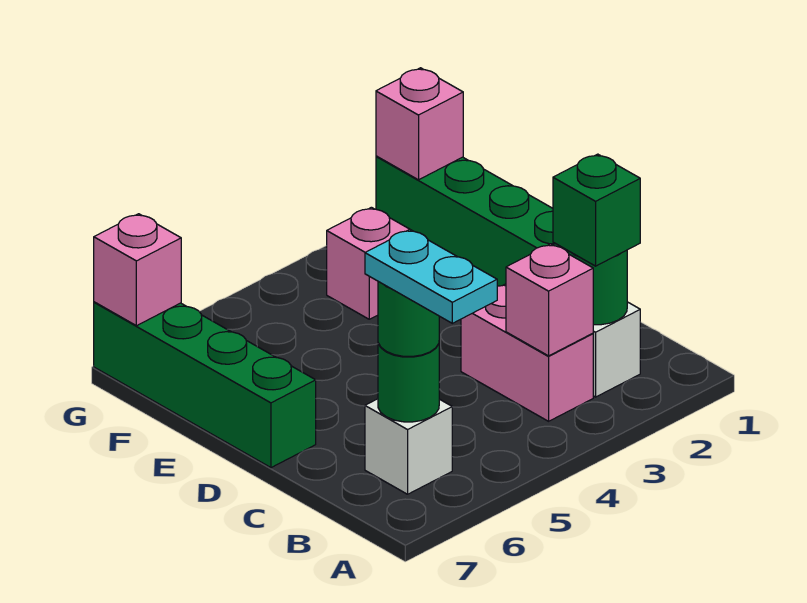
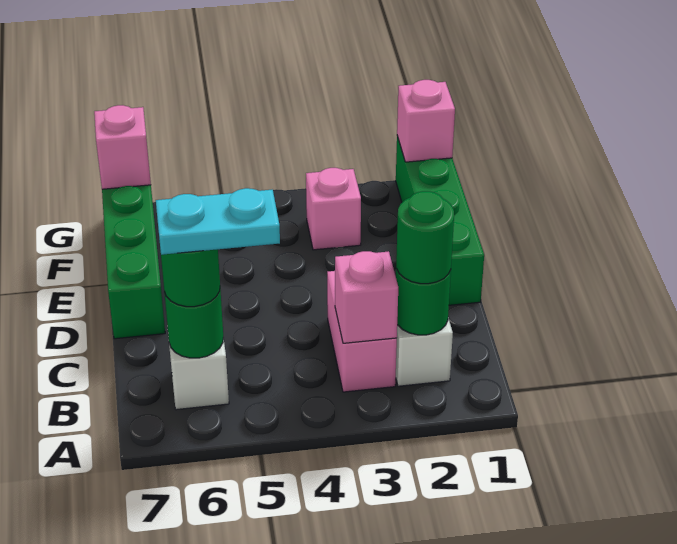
cyan plate A6:B6 level 4 -> cyan plate B5:B6 level 4
green brick B2 level 3 -> green round brick B2 level 3

